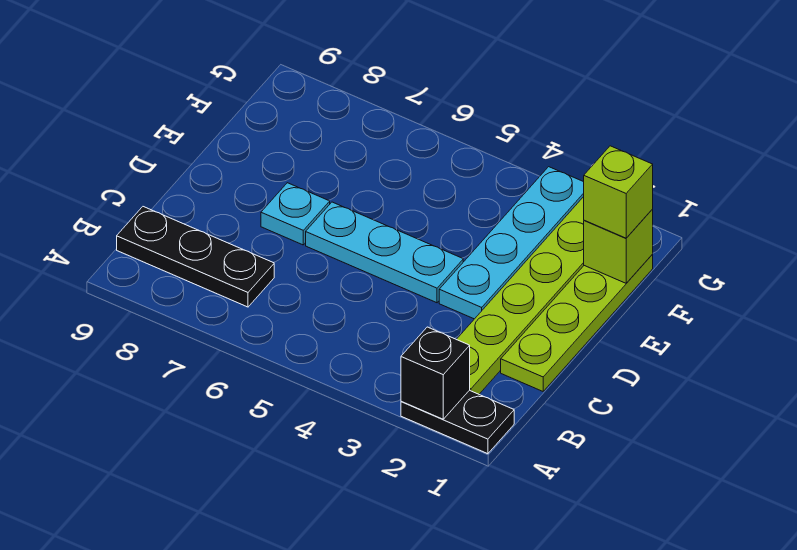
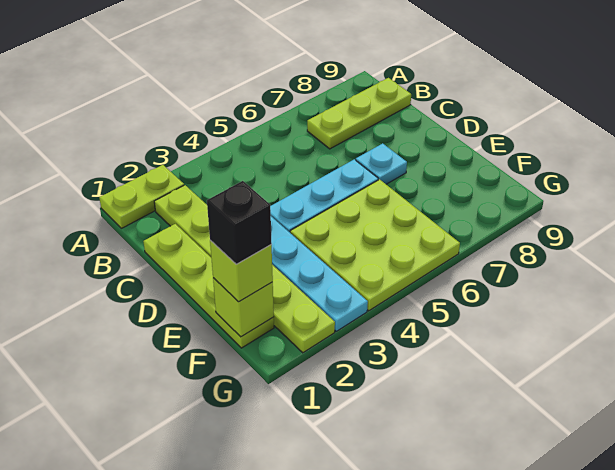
black plate A1:A2 level 1 -> lime plate A1:A2 level 1
black brick A2 level 2 -> black brick F1 level 4
black plate B7:B9 level 1 -> lime plate B7:B9 level 1
none -> lime plate E4:G6 level 1

